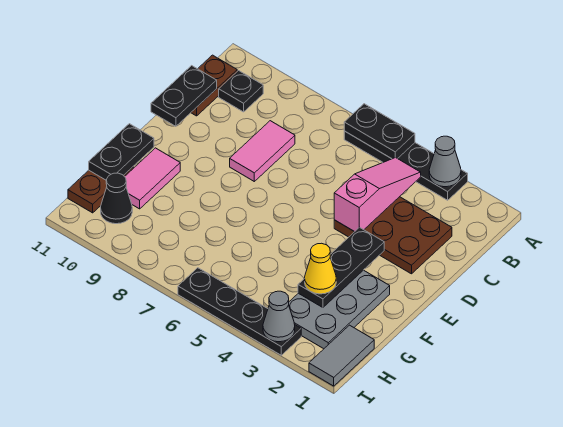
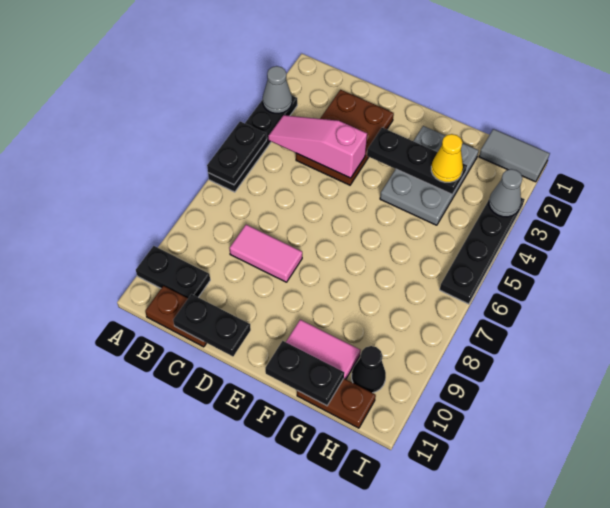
black plate B10 level 1 -> black plate A10:B10 level 1
grey plate F2:H3 level 1 -> grey plate F2:G4 level 1

